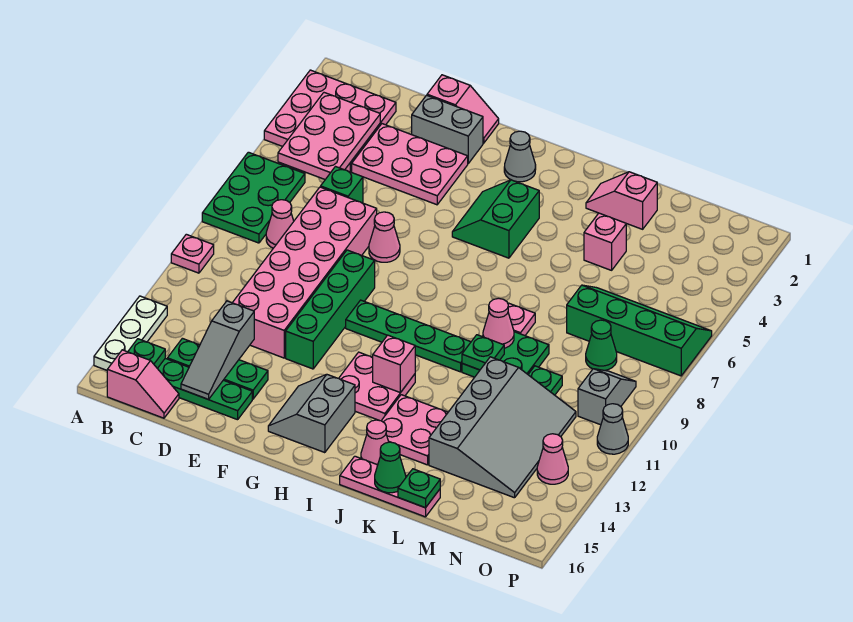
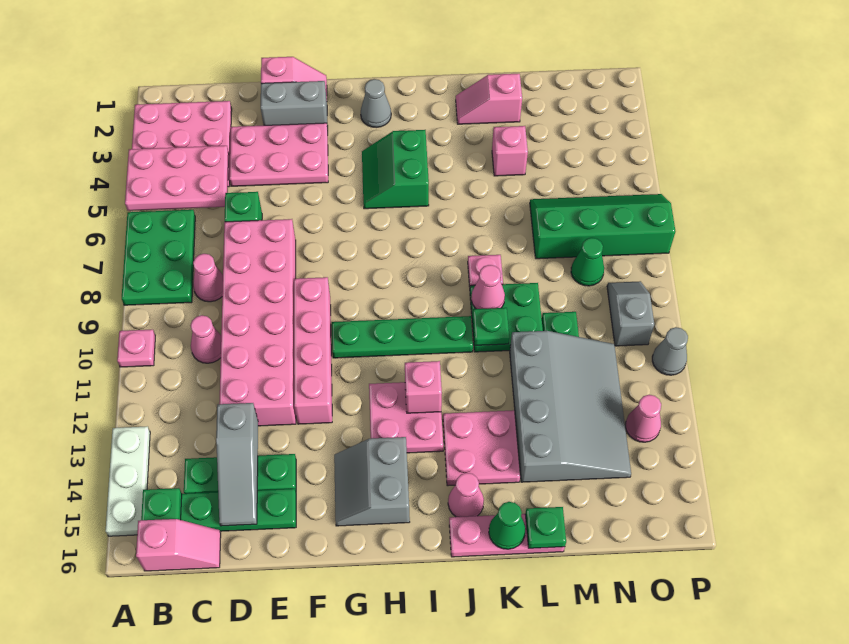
pink plate B3:C5 level 2 -> pink plate A4:C5 level 2
pink cone F7 level 1 -> pink cone C10 level 1
green brick F9:F12 level 1 -> pink brick F9:F12 level 1

